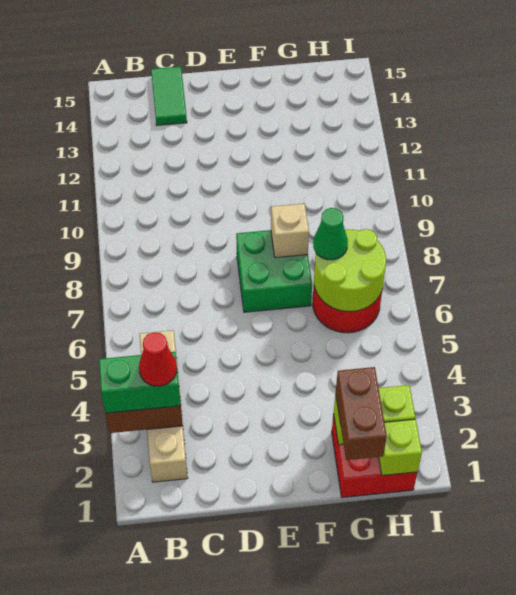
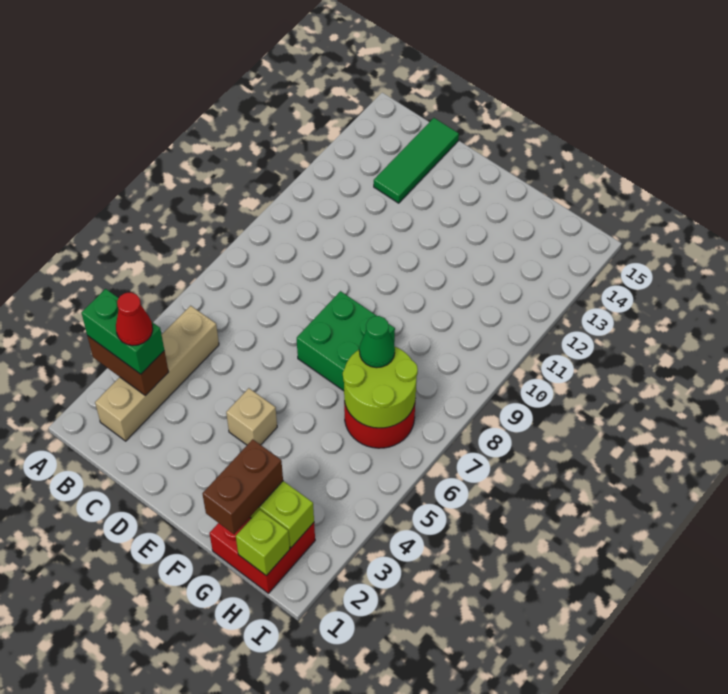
green tile C14:C15 level 1 -> green tile C13:C15 level 1
tan brick F8 level 2 -> tan brick E4 level 1

